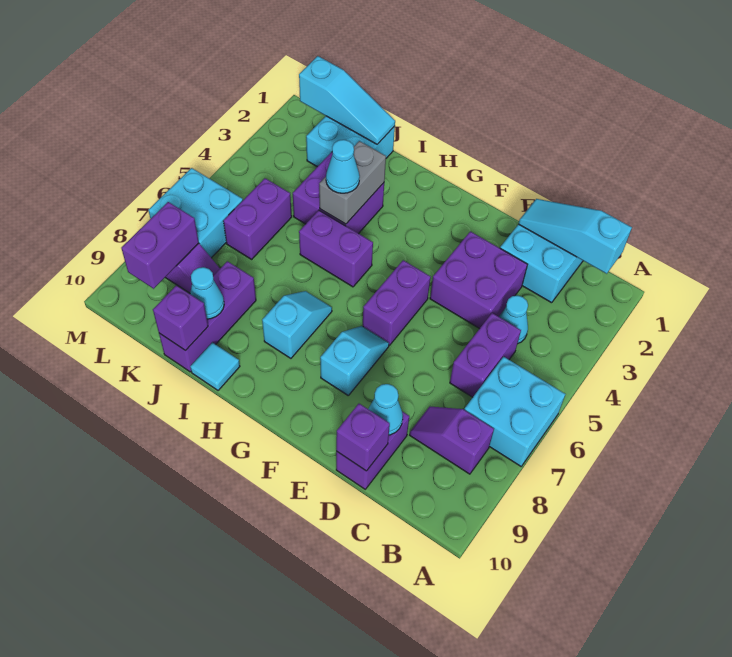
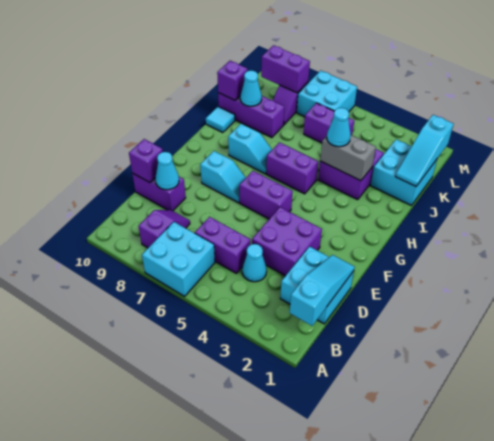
purple brick H5:I5 level 1 -> purple brick H5:H6 level 1

